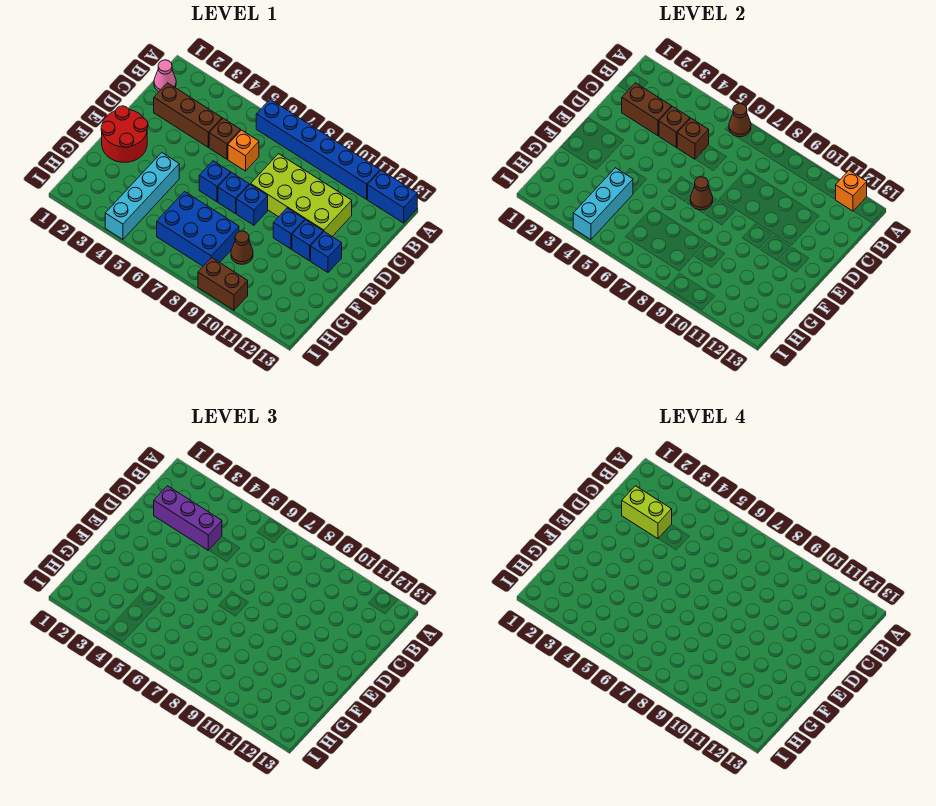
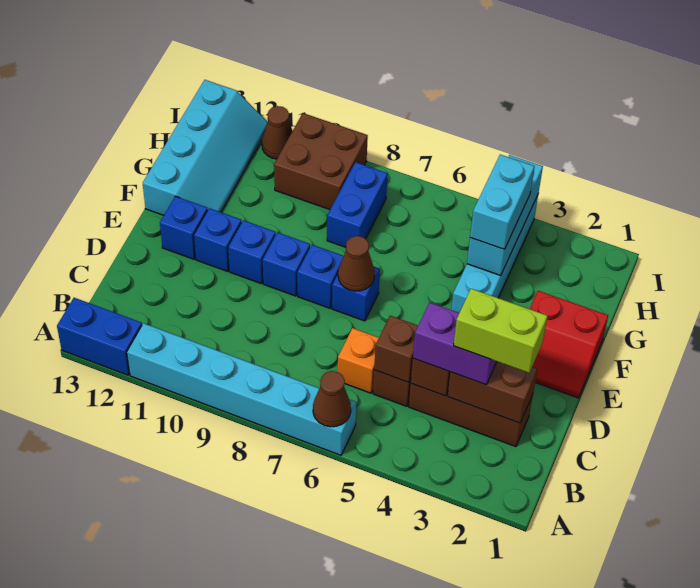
blue brick A6:A11 level 1 -> cyan brick A6:A11 level 1
orange brick A12 level 2 -> none
pink cone B1 level 1 -> none
purple brick C2:C4 level 3 -> purple brick C3:C4 level 3
lime brick C8:D11 level 1 -> none
red round brick E1:F2 level 1 -> red slope E1:F2 level 1 top F
blue brick E6 level 1 -> blue brick E9 level 1
none -> cyan slope F12:I13 level 1 top 13
none -> cyan brick G4:H4 level 3
blue brick G6:H8 level 1 -> blue brick G8:H8 level 1
brown cone G9 level 1 -> brown cone I11 level 1
brown brick I9:I10 level 1 -> brown brick H9:I10 level 1

